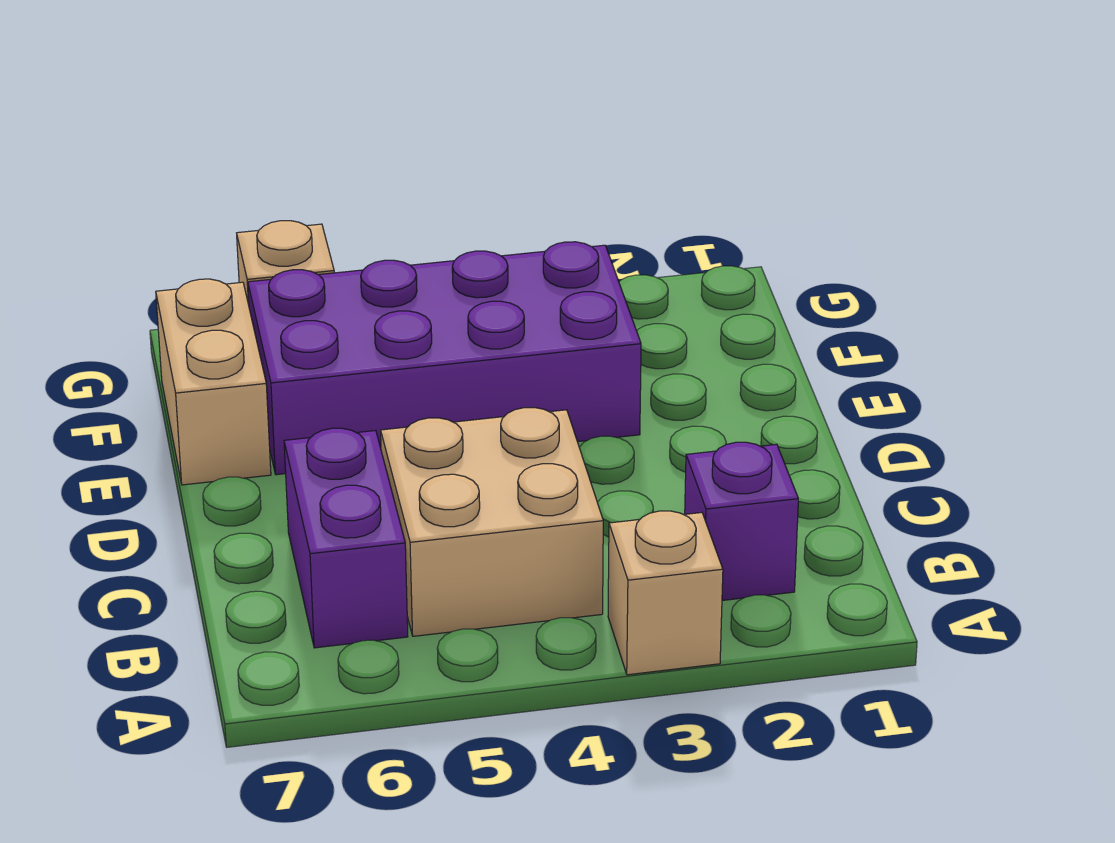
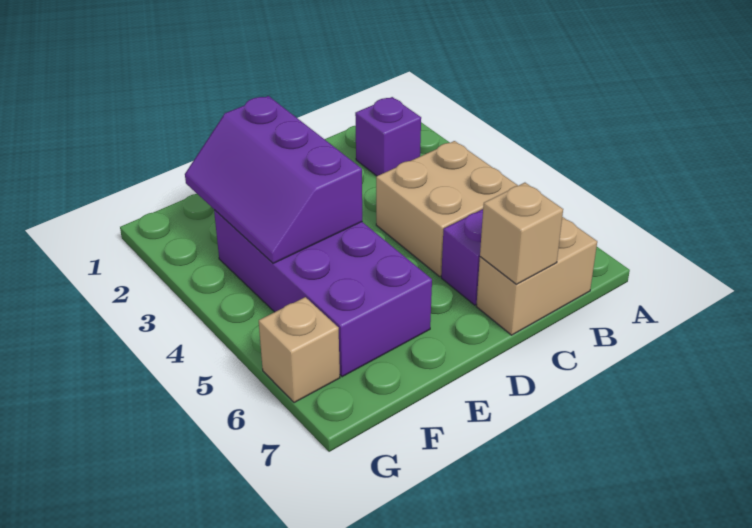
tan brick A3 level 1 -> tan brick C7 level 2
none -> purple slope E2:F4 level 2 top E
tan brick E7:F7 level 1 -> tan brick B7:C7 level 1

